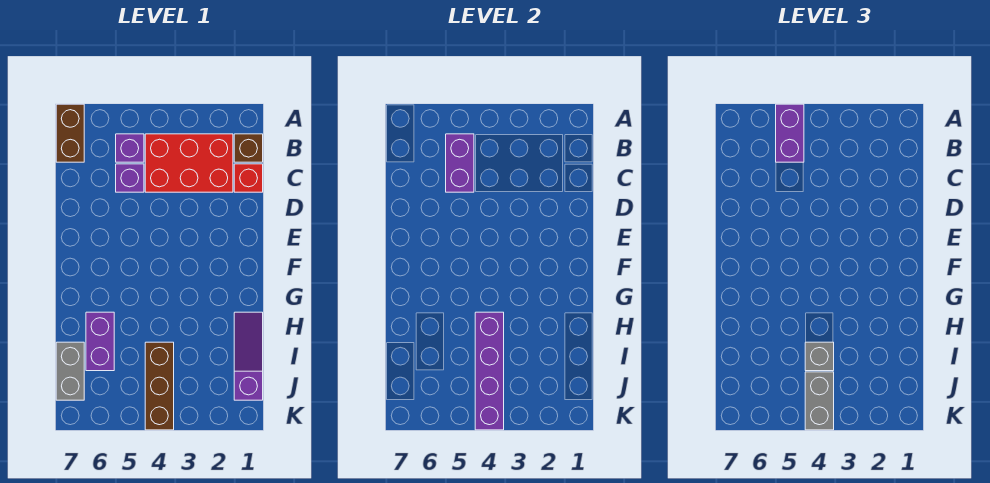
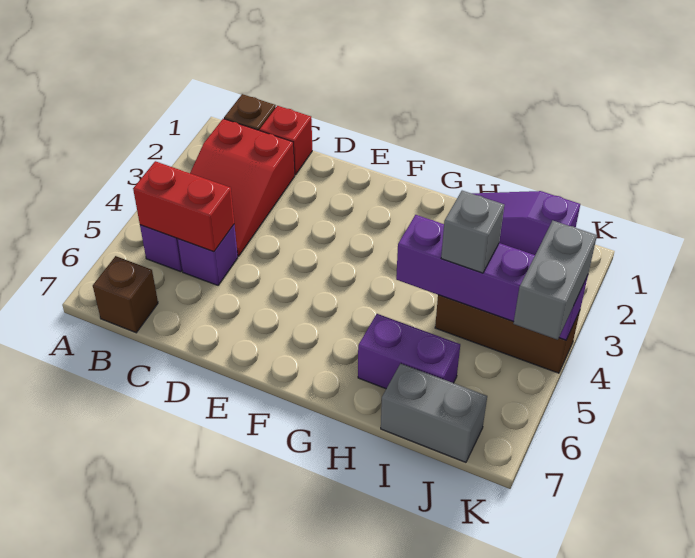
purple brick A5:B5 level 3 -> none
brown brick A7:B7 level 1 -> brown brick B7 level 1
red brick B2:C4 level 1 -> red slope B2:C4 level 1 top 2
purple brick B5:C5 level 2 -> red brick B5:C5 level 2
grey brick J4:K4 level 3 -> grey brick K4:K5 level 3

